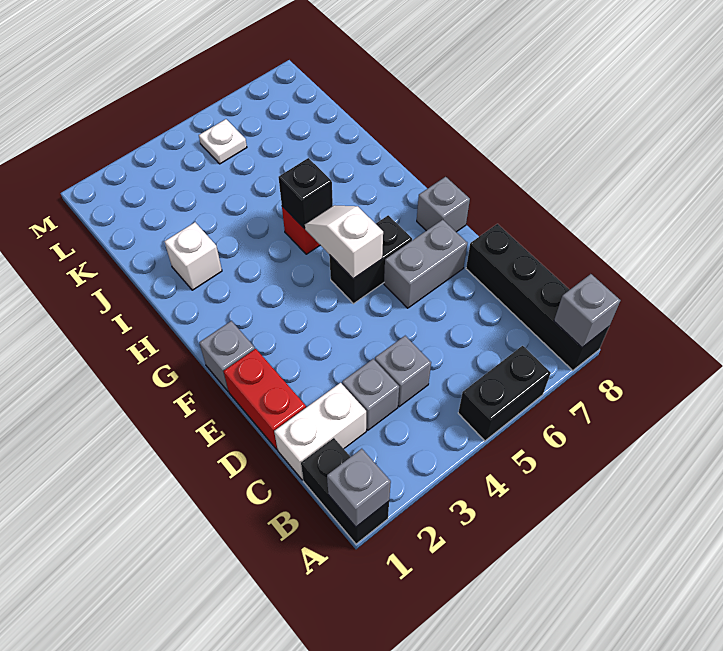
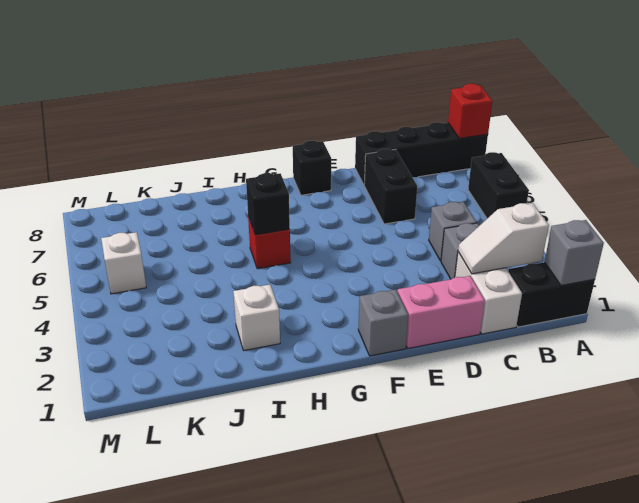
grey brick A8 level 2 -> red brick A8 level 2
red brick D1:E1 level 1 -> pink brick D1:E1 level 1
grey brick E6:E7 level 1 -> none
black brick F5:F6 level 1 -> black brick D6:D7 level 1
white slope F5:G5 level 2 top F -> white slope B2:C2 level 2 top B
grey brick F8 level 1 -> black brick F8 level 1
white plate L5 level 1 -> white brick L5 level 1

